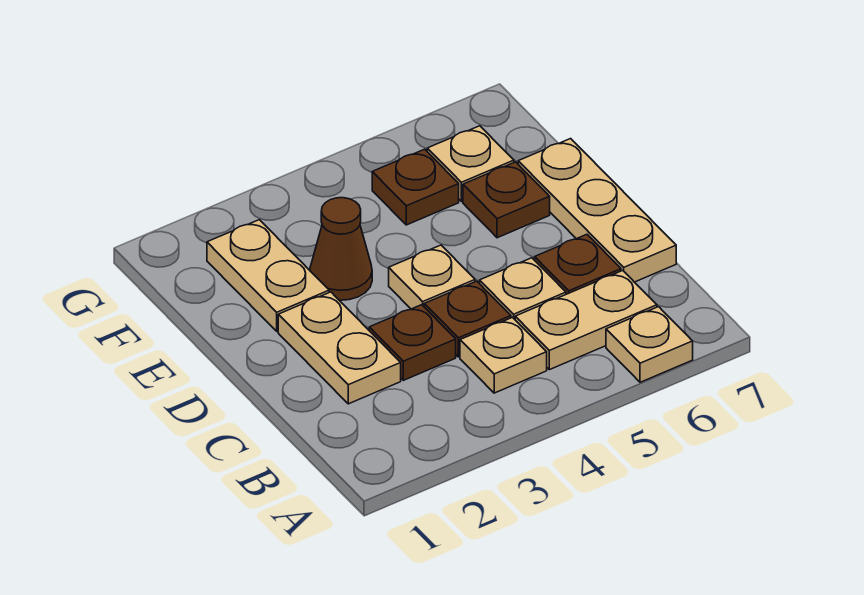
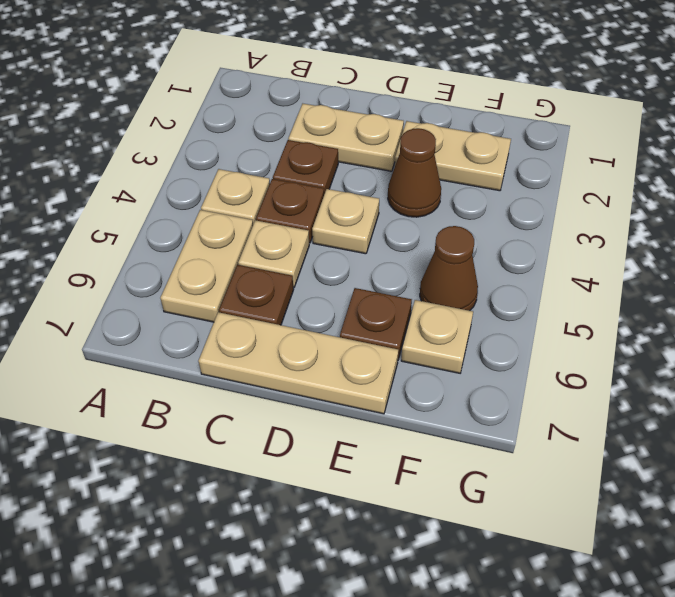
tan plate A6 level 1 -> none
brown plate F5 level 1 -> brown cone F5 level 1

